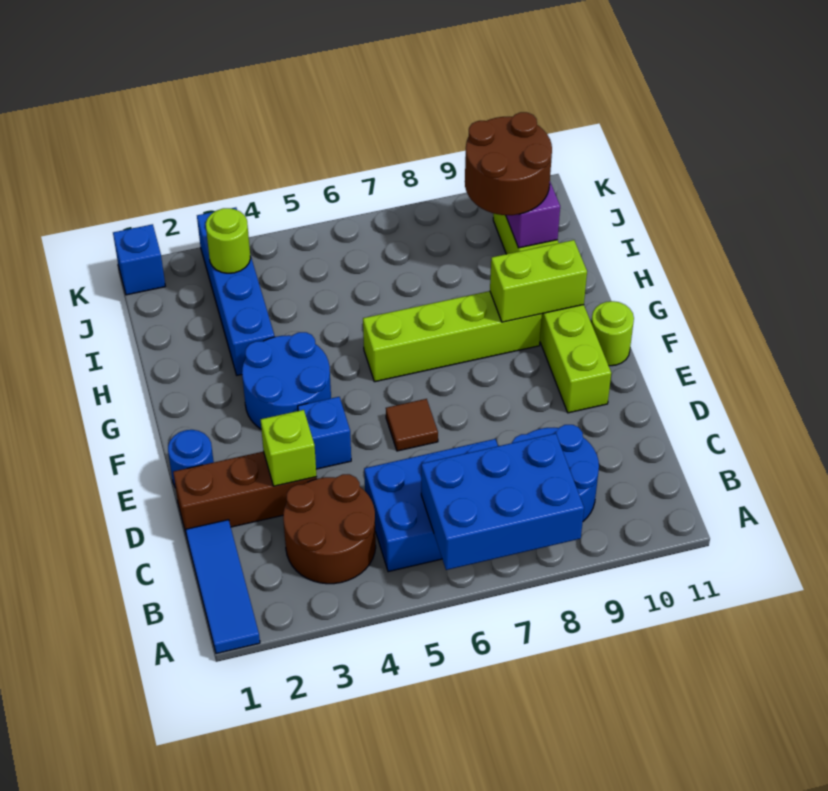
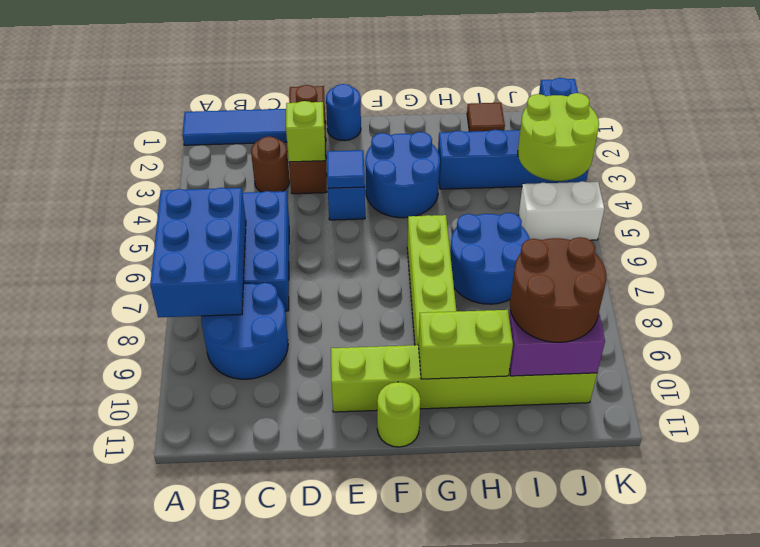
brown round brick B3:C4 level 1 -> brown round brick C3 level 1
none -> blue tile E4 level 2
brown tile E6 level 1 -> brown tile I1 level 1
lime brick G9:G10 level 2 -> lime brick G10:H10 level 2
none -> blue round brick H6:I7 level 1
lime round brick J3 level 2 -> lime round brick J3:K4 level 2
none -> white brick J5:K5 level 1

